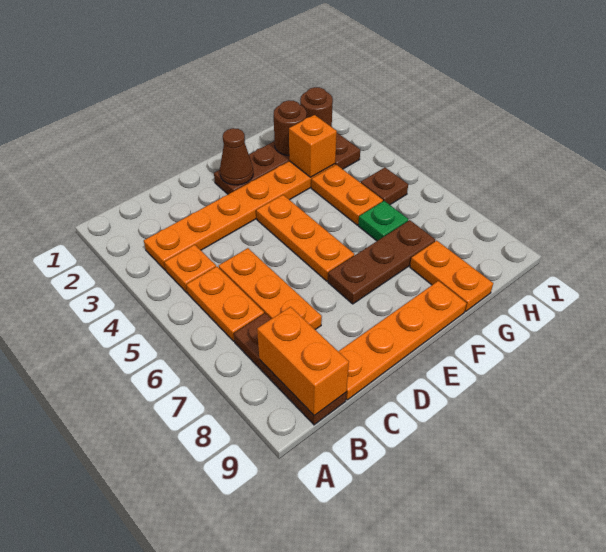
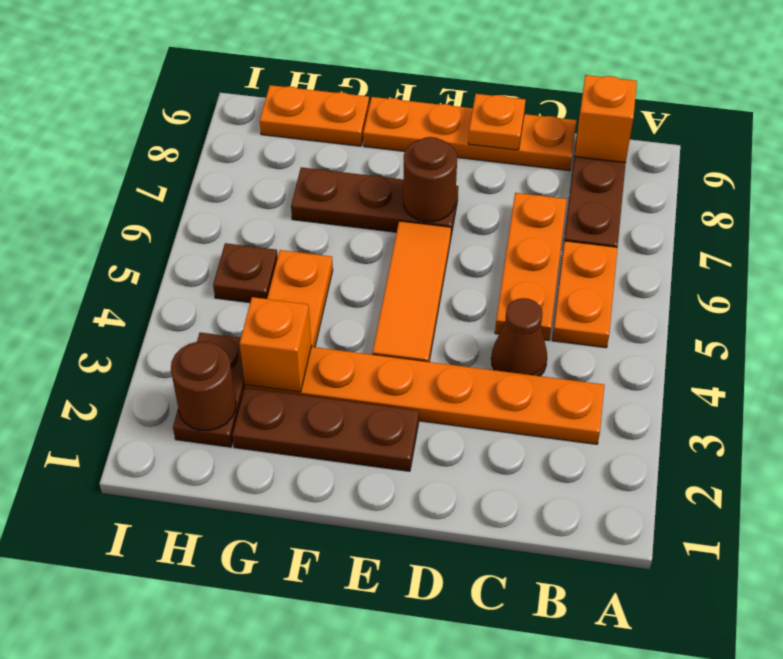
orange plate B4 level 1 -> orange plate D9 level 2
orange brick B8:B9 level 2 -> orange brick B9 level 2
brown cone E2 level 2 -> brown cone C4 level 1
orange plate E4:E6 level 1 -> orange tile E4:E6 level 1
brown round brick G2 level 2 -> brown round brick E7 level 2
green plate G6 level 1 -> none
orange plate G8:G9 level 1 -> orange plate G9:H9 level 1

